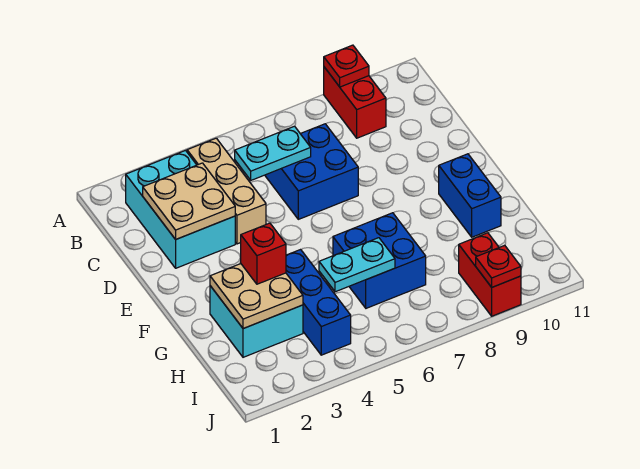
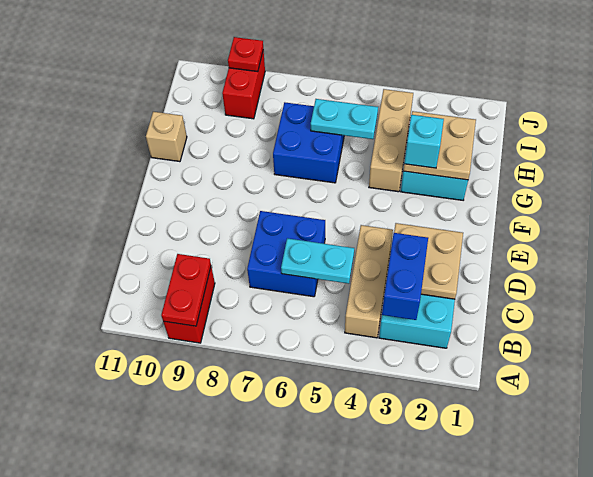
red plate A9 level 2 -> red plate A9:B9 level 2
blue brick F10:G10 level 1 -> blue brick B3:C3 level 3
red brick G3 level 3 -> cyan brick G3 level 3
blue brick G4:I4 level 1 -> tan brick G4:I4 level 1
none -> tan brick G11 level 1

